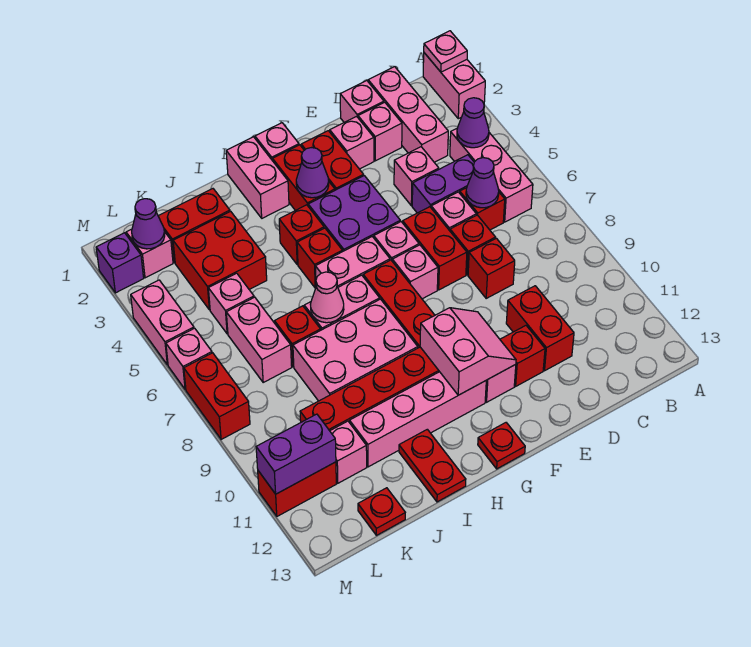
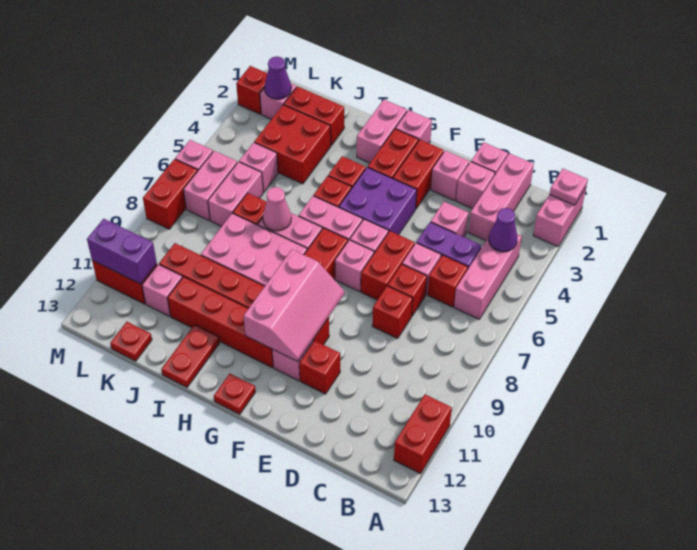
purple cone C6 level 2 -> none
red brick D10:D11 level 1 -> red brick A11:A12 level 1
pink slope F10:G11 level 2 top G -> pink slope F9:G11 level 2 top G
purple cone G3 level 2 -> none
pink brick G11:J11 level 1 -> red brick G11:J11 level 1
purple brick M2 level 1 -> red brick M2 level 1
pink brick M4:M5 level 1 -> pink brick L6:L7 level 1

